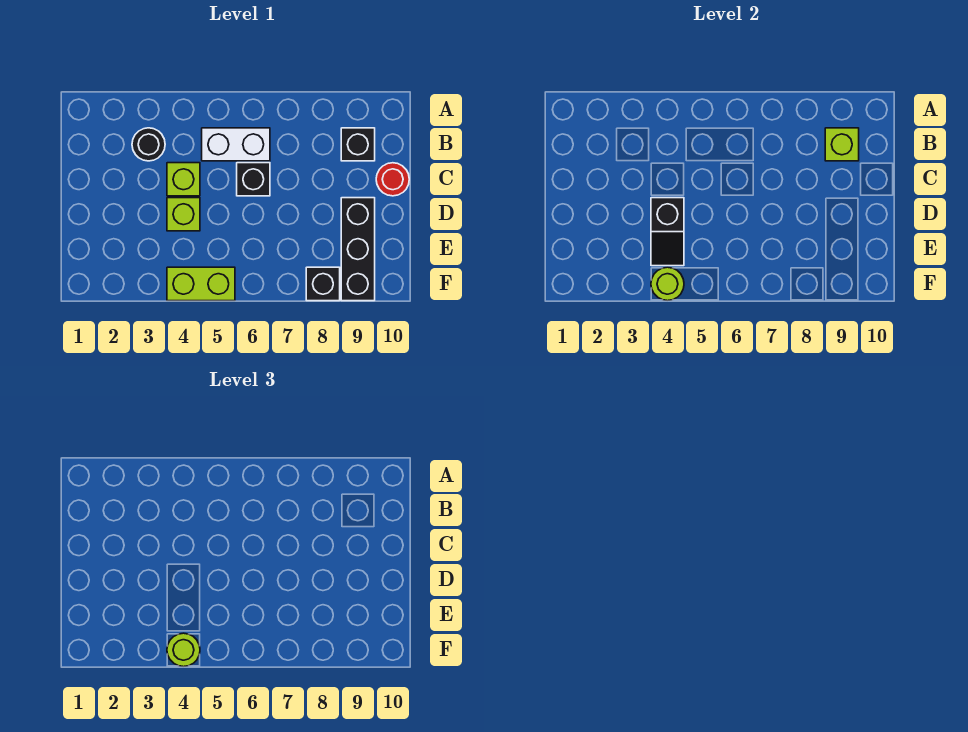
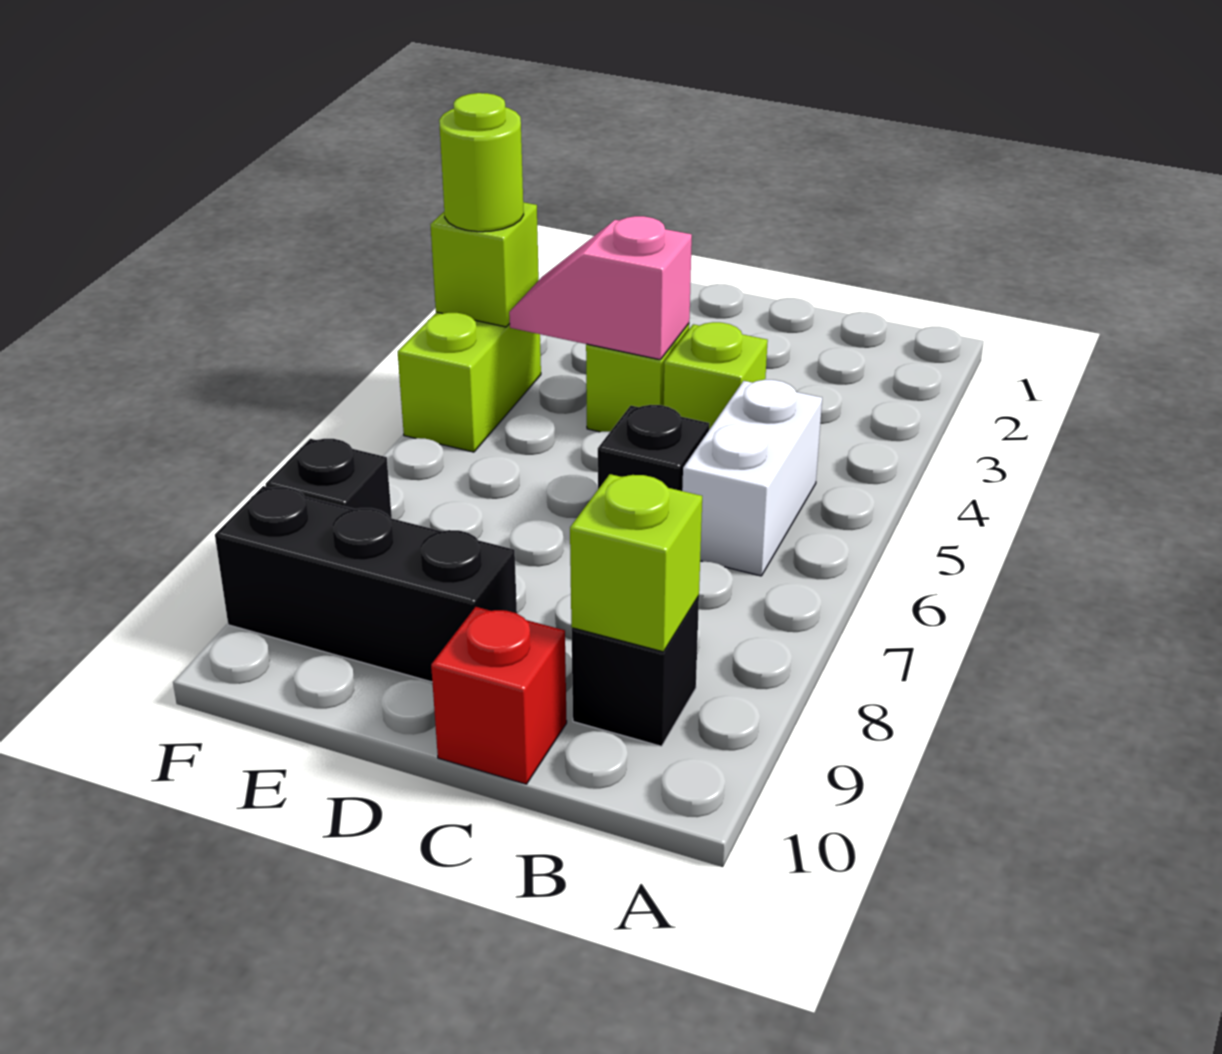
black round brick B3 level 1 -> none
red round brick C10 level 1 -> red brick C10 level 1
black slope D4:E4 level 2 top D -> pink slope D4:E4 level 2 top D
lime round brick F4 level 2 -> lime brick F4 level 2

